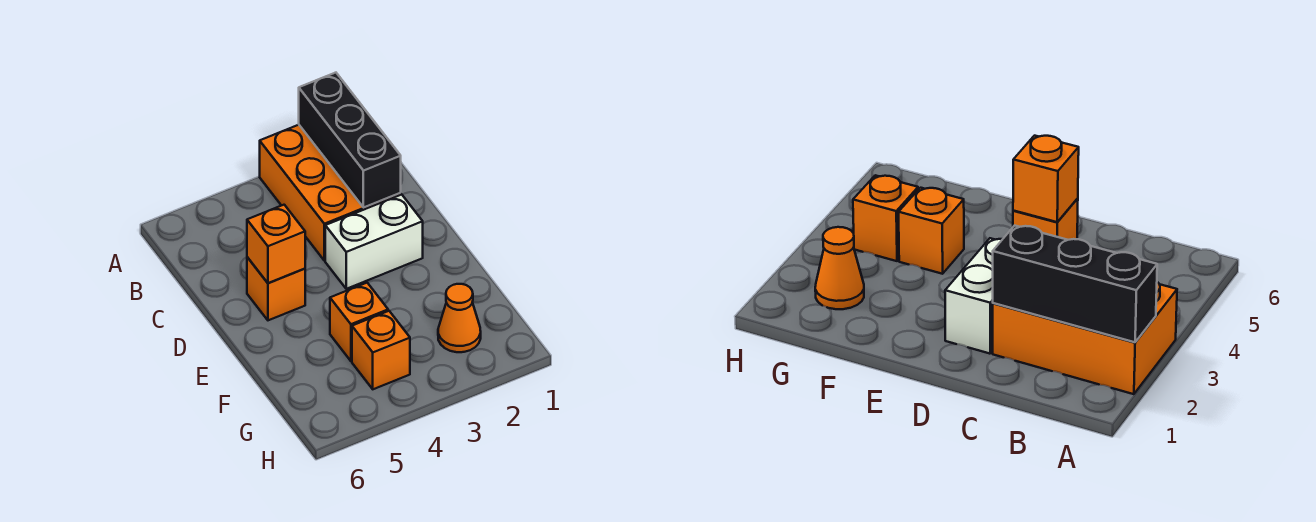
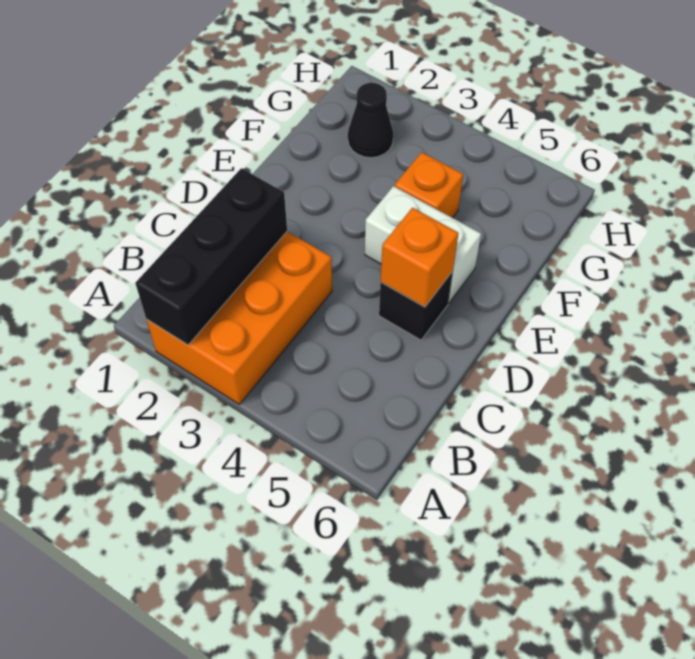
white brick D2:D3 level 1 -> white brick E4:E5 level 1
orange brick D5 level 1 -> black brick D5 level 1
orange cone G2 level 1 -> black cone G2 level 1
orange brick G4 level 1 -> none

